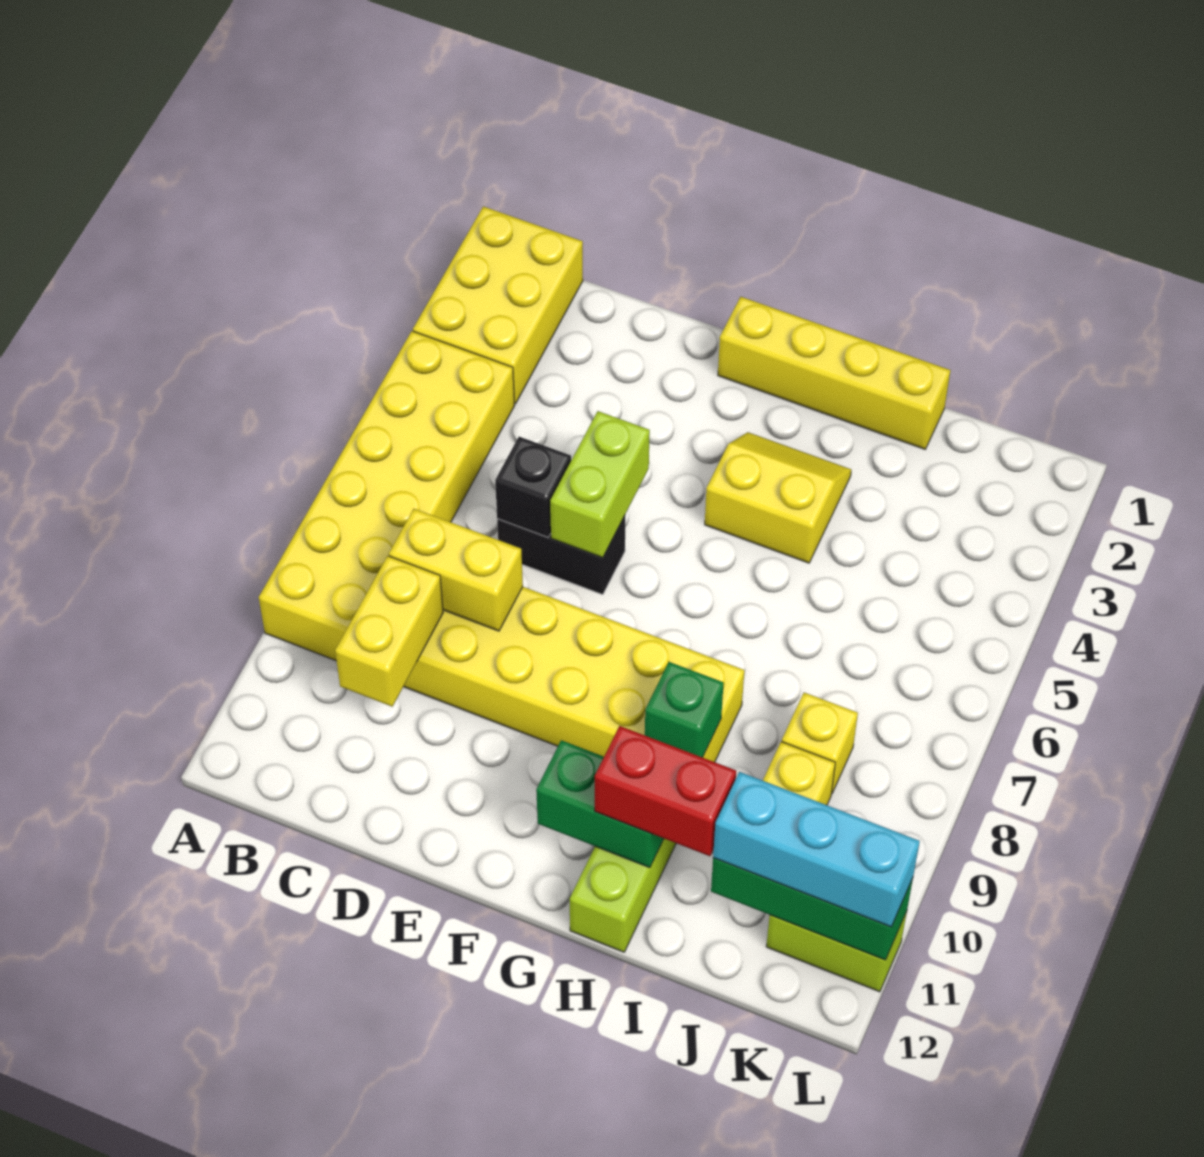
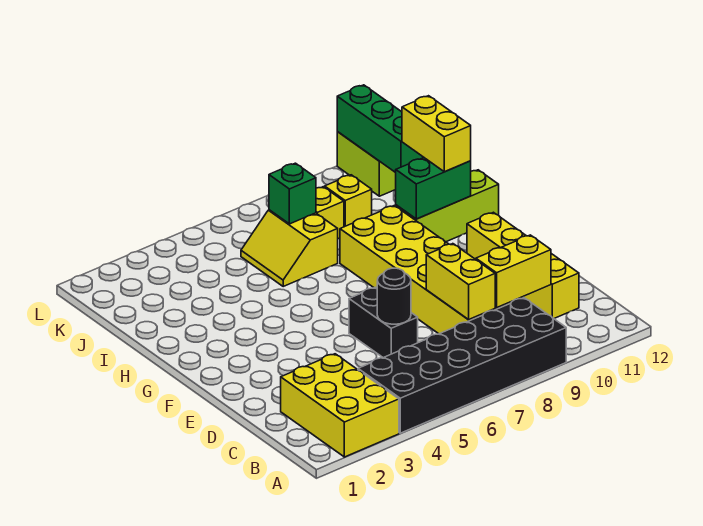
yellow brick A1:B3 level 1 -> yellow brick A2:C3 level 1
yellow brick A4:B9 level 1 -> black brick A4:B9 level 1
black brick D6 level 2 -> black round brick D6 level 2
lime brick E5:E6 level 2 -> none
yellow brick F1:I1 level 1 -> yellow brick C11:F11 level 1
yellow slope G3:H4 level 1 top 4 -> yellow slope I6:J7 level 1 top 7
green brick G11:H11 level 2 -> green brick H10:H11 level 2
green brick H9 level 2 -> green brick J7 level 2
red brick H11:I11 level 3 -> yellow brick H11:I11 level 3
cyan brick J11:L11 level 3 -> none

